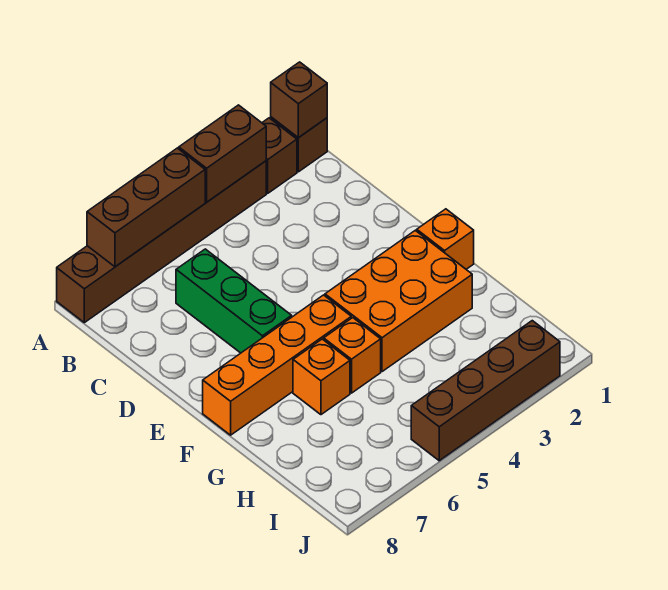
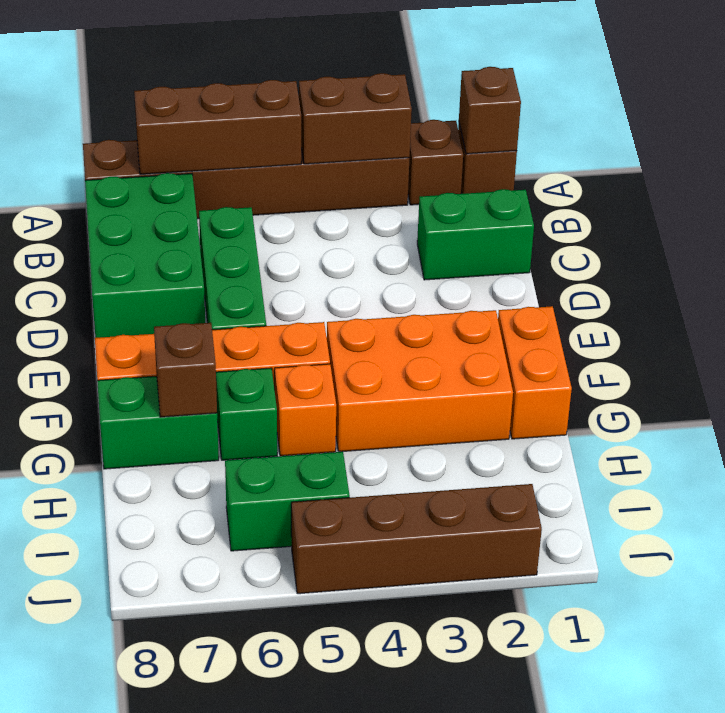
none -> green brick B7:D8 level 1
none -> green brick C1:C2 level 1
orange brick F1 level 1 -> orange brick F1:G1 level 1
orange brick G6 level 1 -> green brick G6 level 1
none -> green brick G7:G8 level 1
none -> brown brick G7 level 2
none -> green brick I5:I6 level 1

